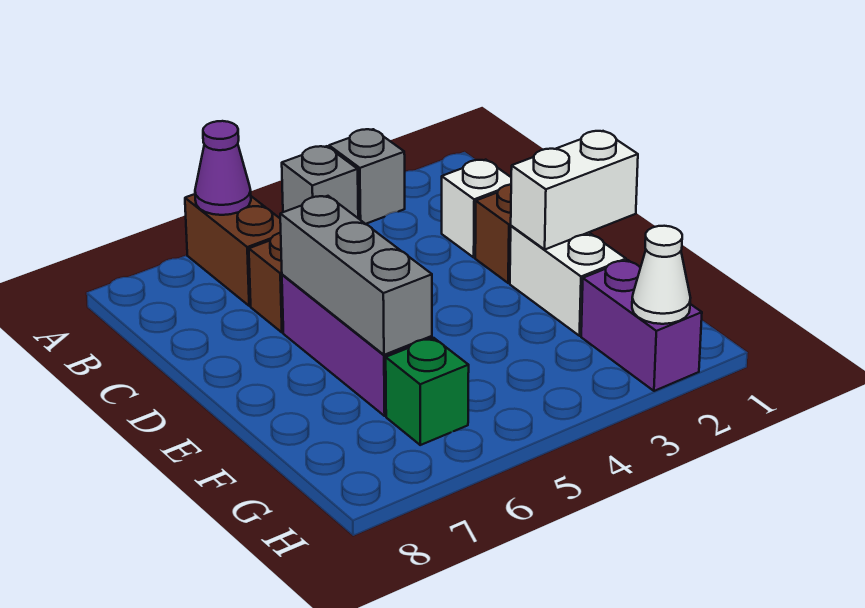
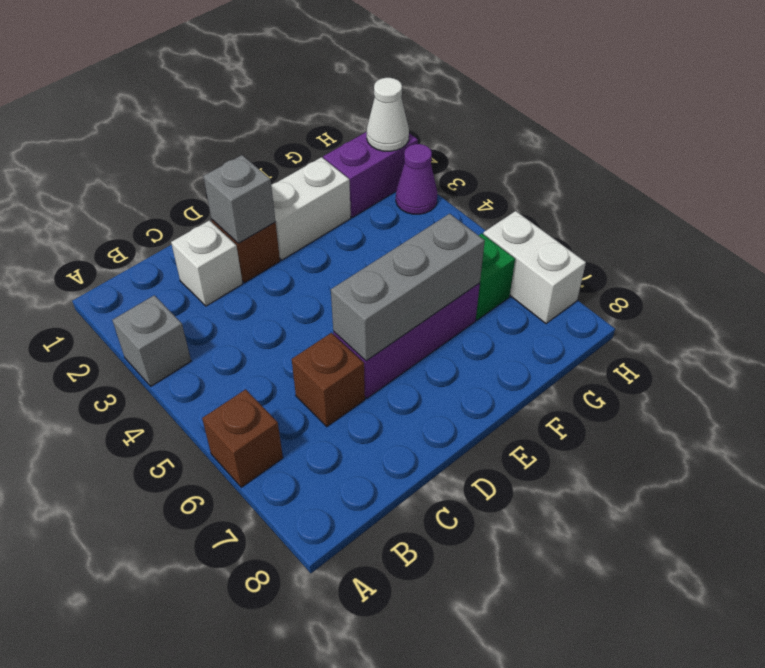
grey brick A4 level 1 -> grey brick D2 level 2
brown brick A6:B6 level 1 -> brown brick A6 level 1
purple cone A6 level 2 -> purple cone H3 level 1
white brick E1:E2 level 2 -> white brick H6:H7 level 1

